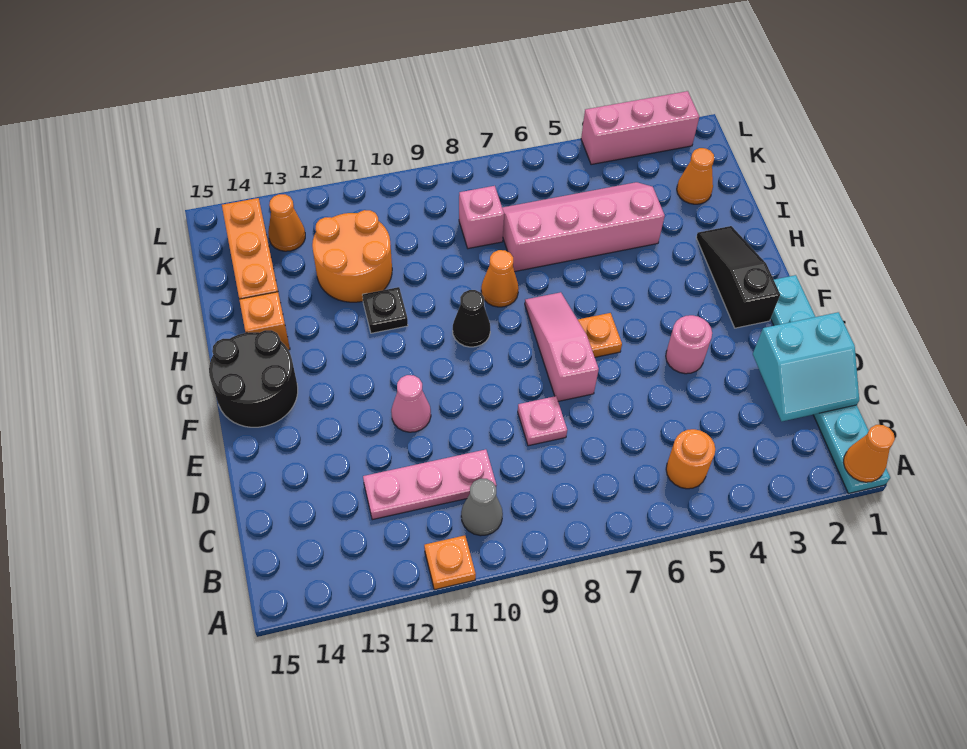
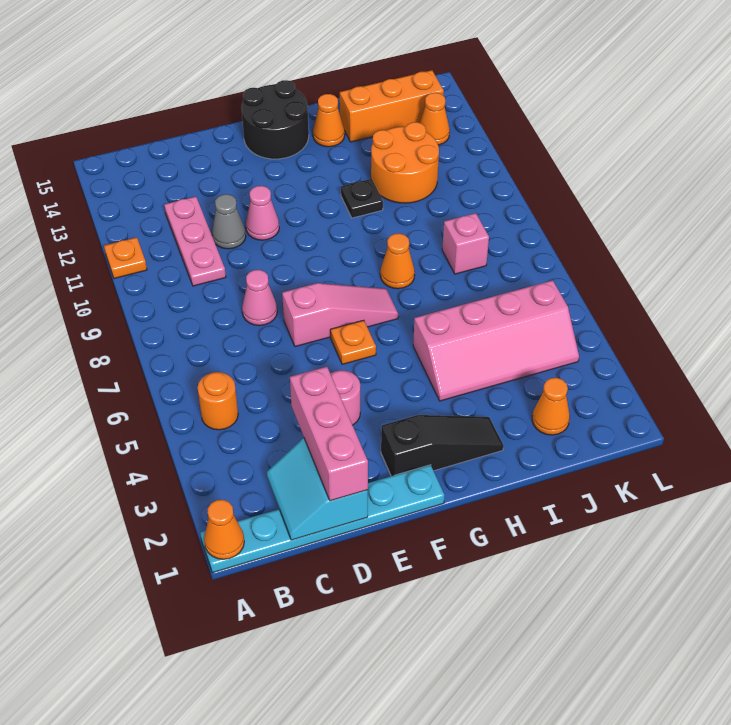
grey cone B10 level 1 -> grey cone D11 level 1
pink plate D8 level 1 -> pink cone D8 level 1
black cone G9 level 1 -> none
orange brick H14 level 1 -> orange cone H14 level 1
pink slope I4:J7 level 1 top I -> pink slope H4:K5 level 1 top 5
pink brick L2:L4 level 1 -> pink brick D1:D3 level 3

